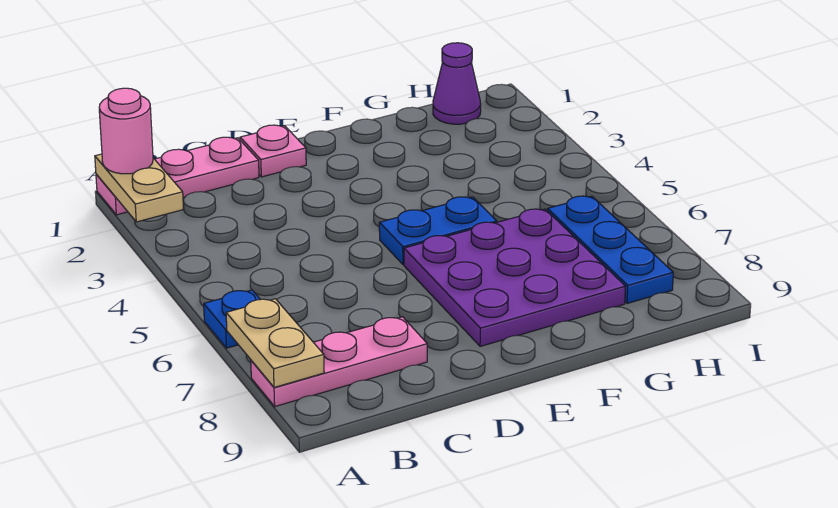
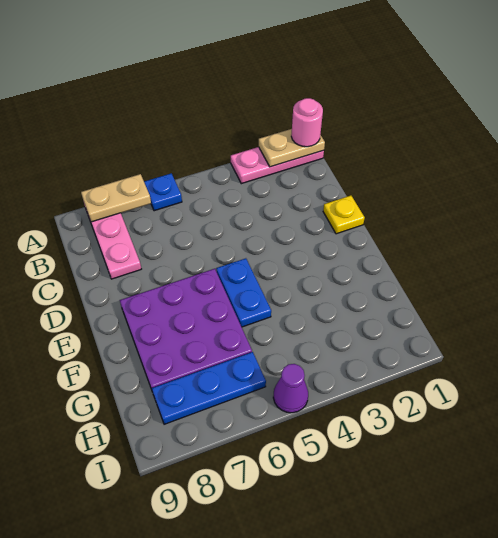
pink plate A1:C1 level 1 -> pink plate A1:A3 level 1
pink plate D1 level 1 -> yellow plate D1 level 1
purple cone H1 level 1 -> purple cone I5 level 1

